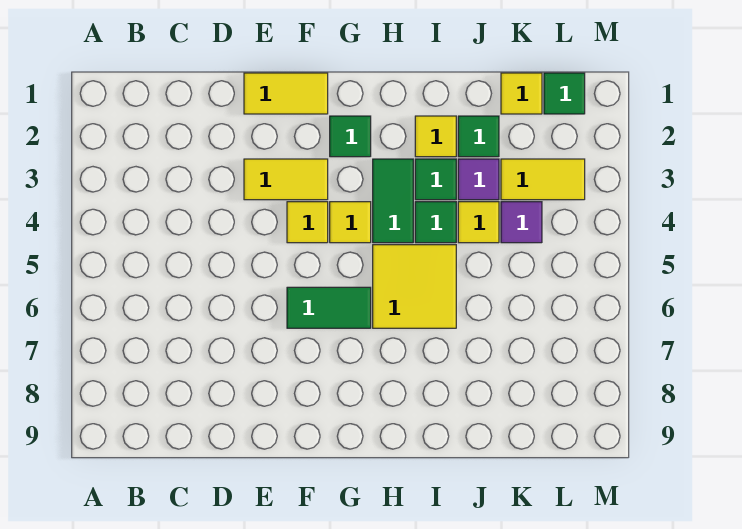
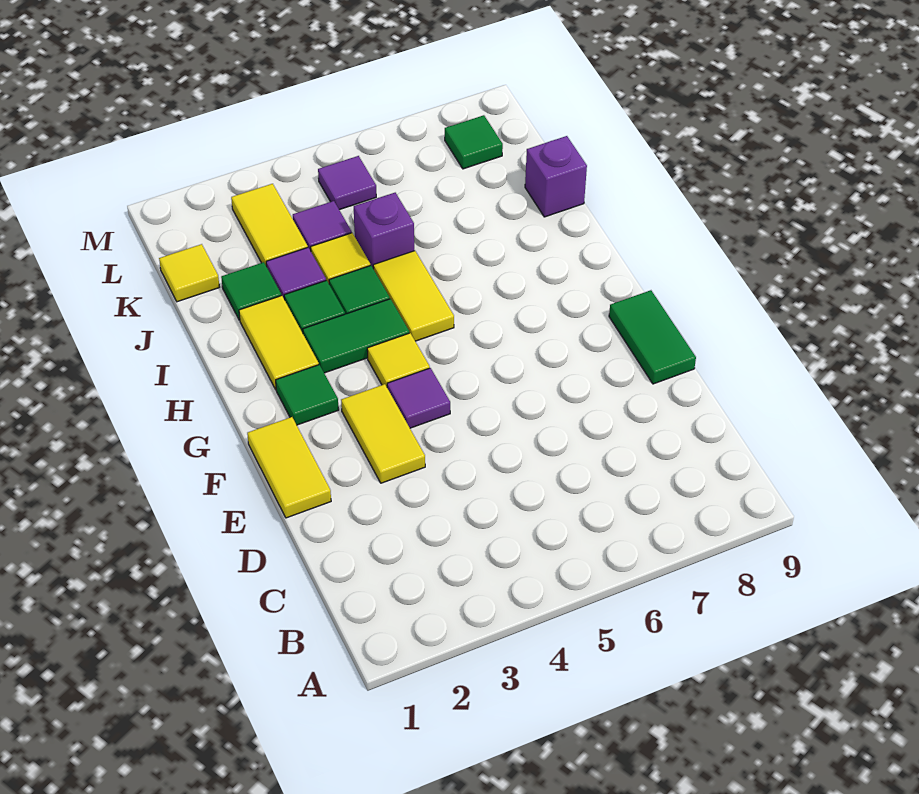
yellow tile F4 level 1 -> purple tile F4 level 1
green tile F6:G6 level 1 -> green tile E9:F9 level 1
yellow tile H5:I6 level 1 -> yellow tile H5:I5 level 1
yellow tile I2 level 1 -> yellow tile H2:I2 level 1
none -> purple brick J5 level 1
none -> purple brick J9 level 1
green tile L1 level 1 -> green tile L8 level 1
none -> purple tile L5 level 1

